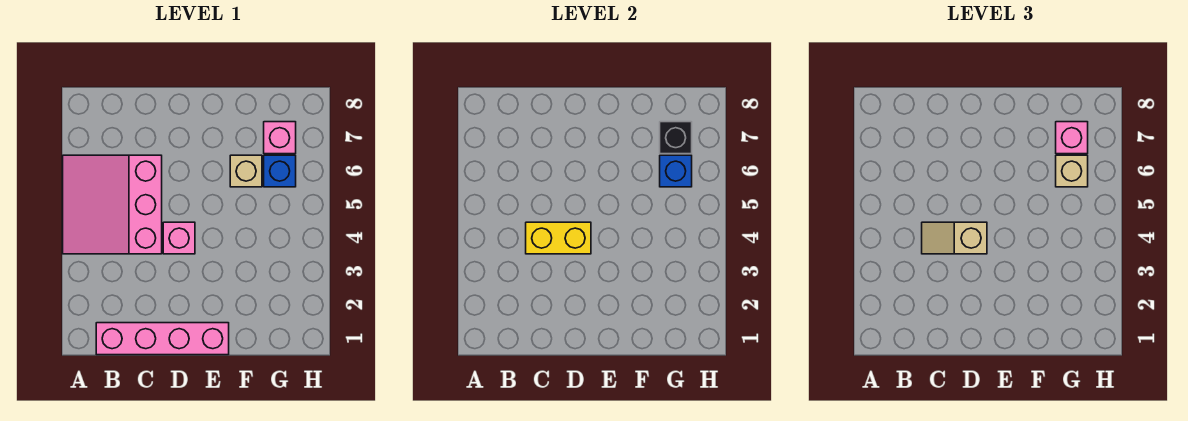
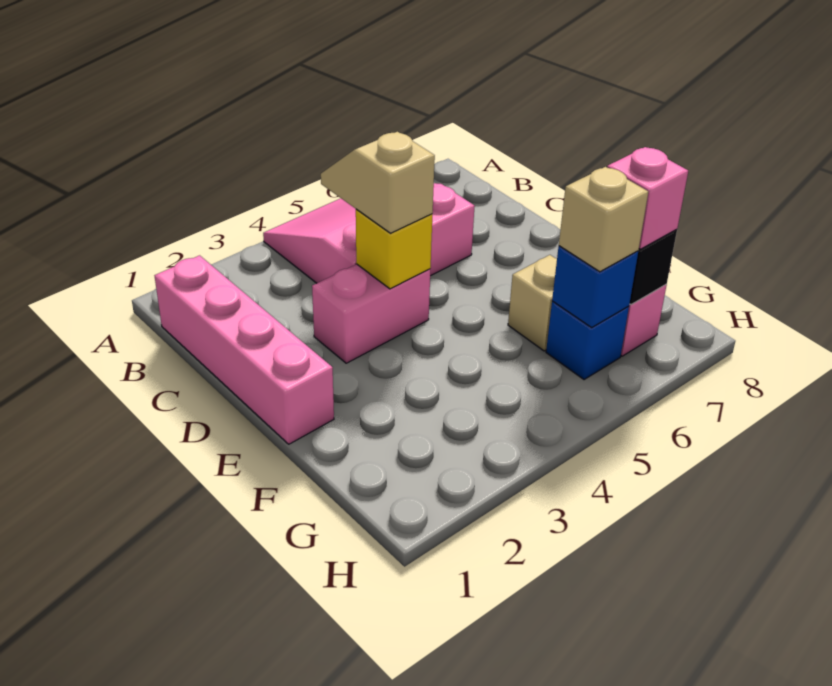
yellow brick C4:D4 level 2 -> yellow brick D4 level 2
pink brick D4 level 1 -> pink brick D3:D4 level 1

